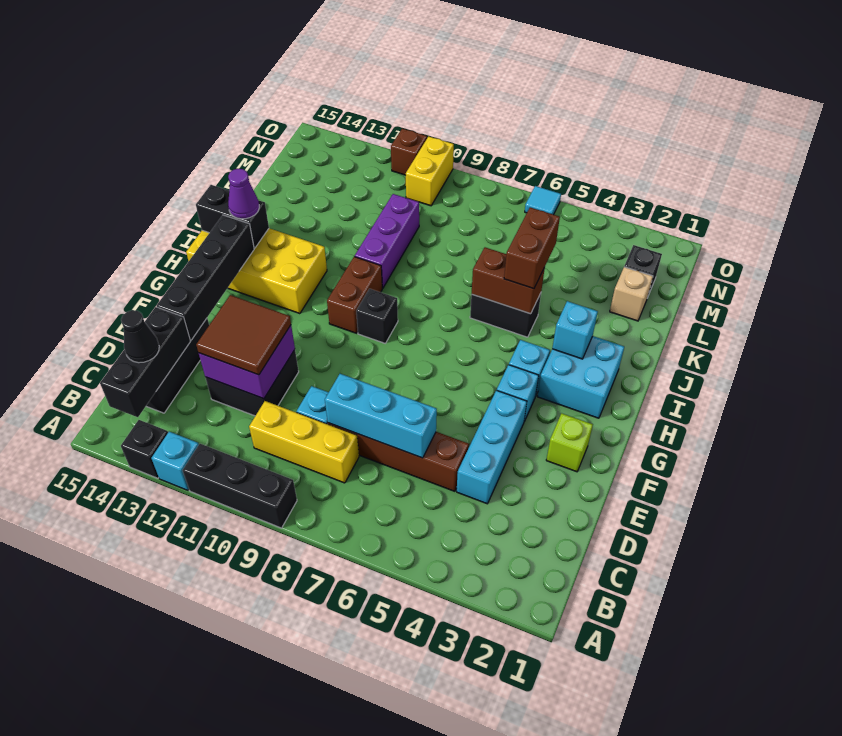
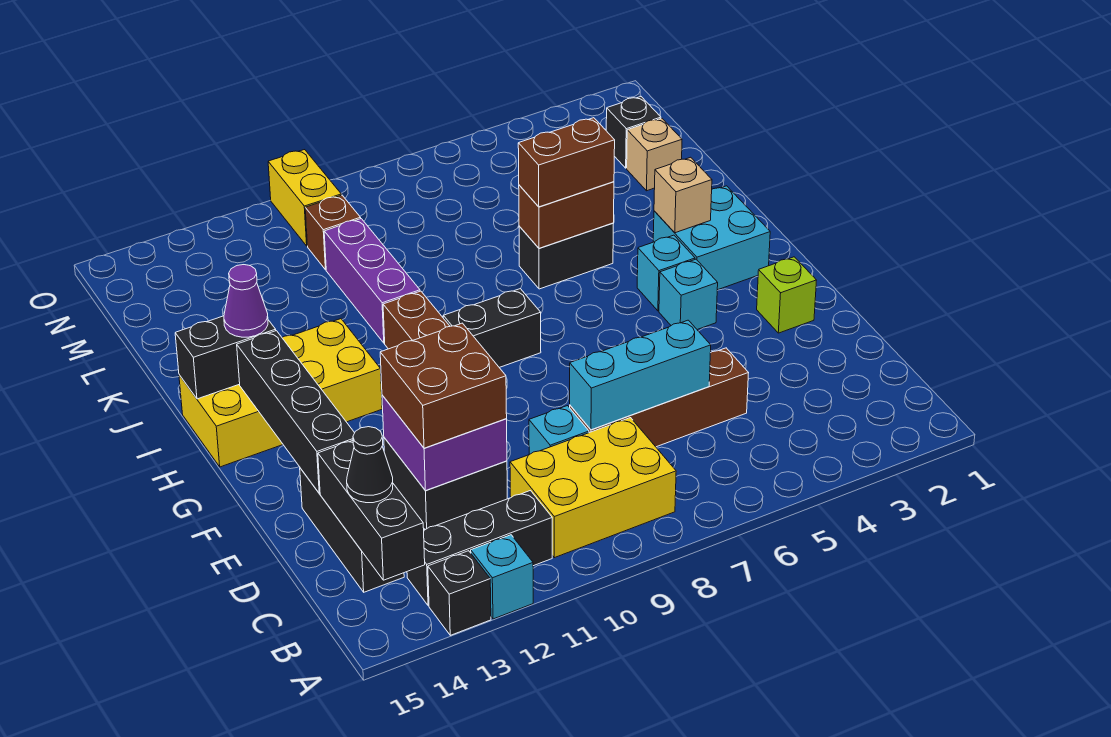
black brick A9:A11 level 1 -> black brick B11:B13 level 1
yellow brick C8:C10 level 1 -> yellow brick B8:C10 level 1
cyan brick D4:F4 level 1 -> none
brown tile D11:E12 level 3 -> brown brick D11:E12 level 3
black brick H9 level 1 -> black brick H8:H9 level 1
cyan brick I3 level 2 -> tan brick I3 level 2
brown brick J5:K5 level 3 -> brown brick J5:J6 level 3
cyan tile O6 level 1 -> none
brown brick O11 level 1 -> brown brick M10 level 1

